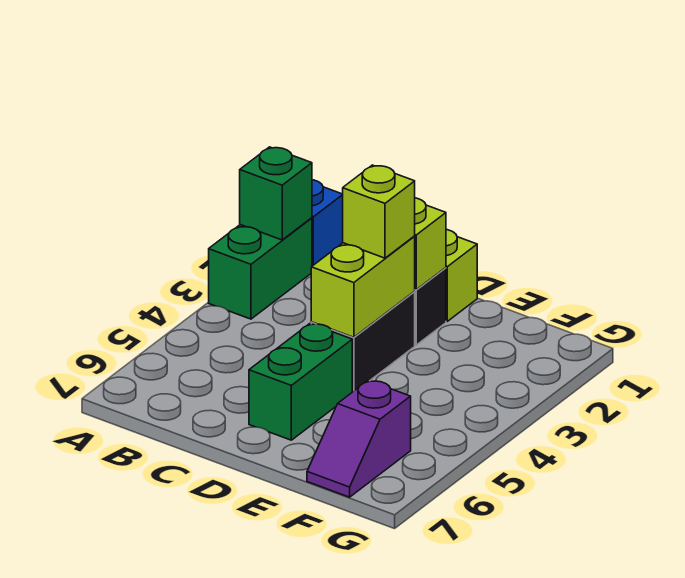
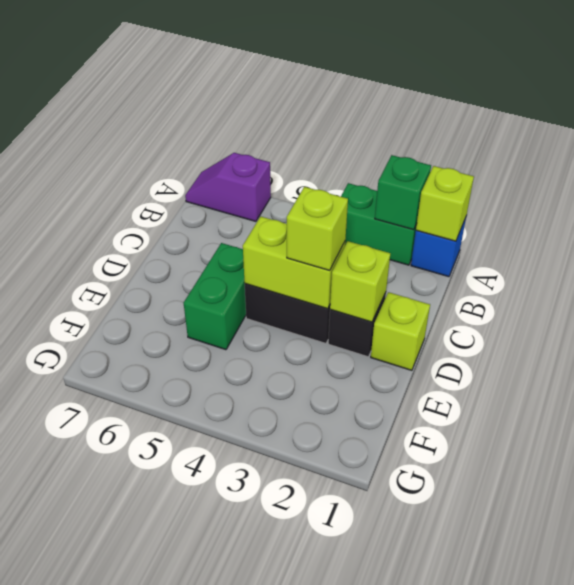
none -> lime brick A1 level 2
green brick D5:D6 level 1 -> green brick D5:E5 level 1
purple slope F6:F7 level 1 top 6 -> purple slope A6:A7 level 1 top 6

